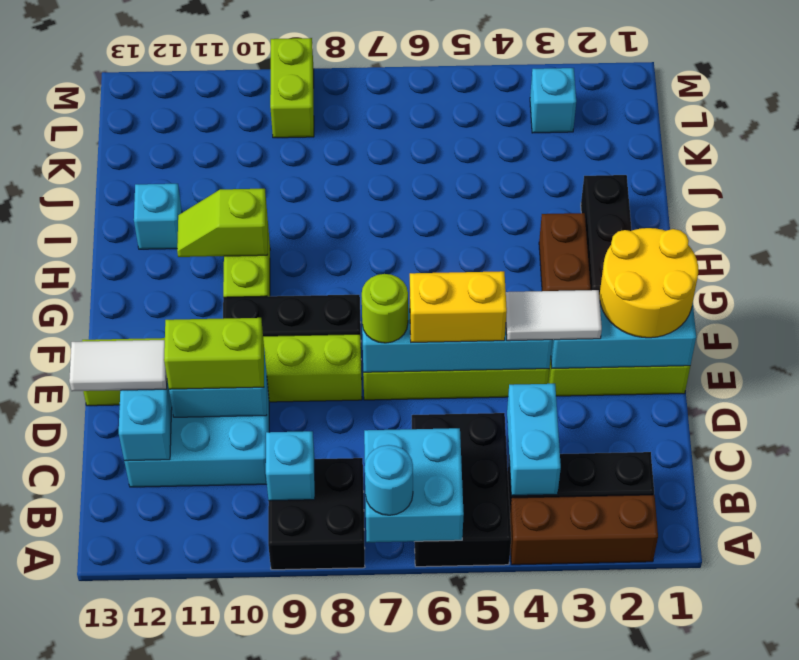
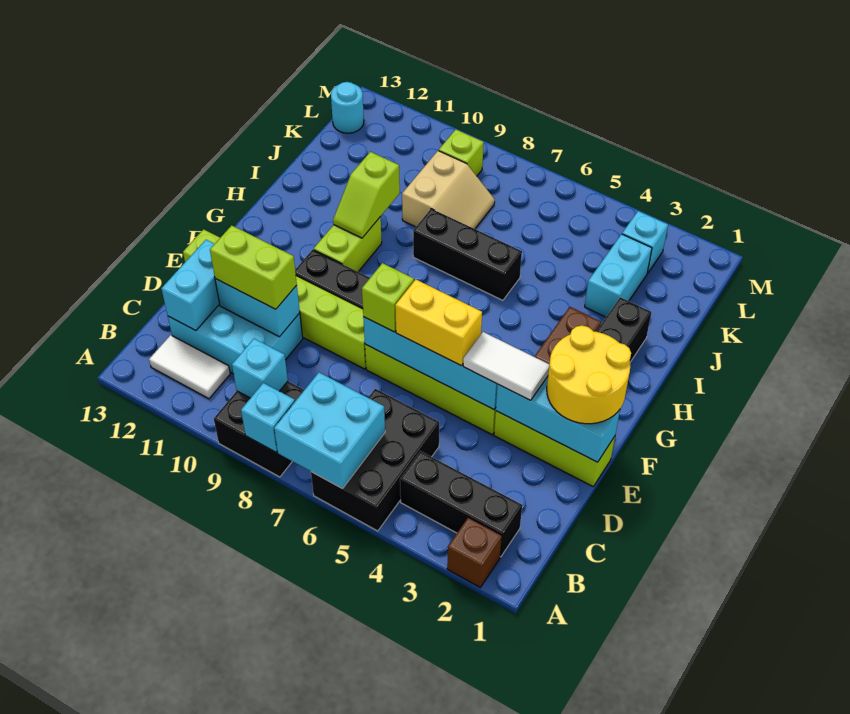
brown brick A2:A4 level 1 -> brown brick A2 level 1
cyan round brick A7 level 3 -> cyan round brick L13 level 1
cyan brick B4:C4 level 2 -> cyan brick J3:K3 level 1
white tile D12:D13 level 3 -> white tile B11:B12 level 1
lime round brick E7 level 3 -> lime brick E7 level 3
lime slope H10:H11 level 2 top 10 -> lime slope H10:I10 level 2 top I
none -> black brick I6:I8 level 1
cyan brick I12 level 1 -> cyan brick A8 level 2
none -> tan slope J8:K9 level 1 top 9
lime brick L9:M9 level 1 -> lime brick L9 level 1

